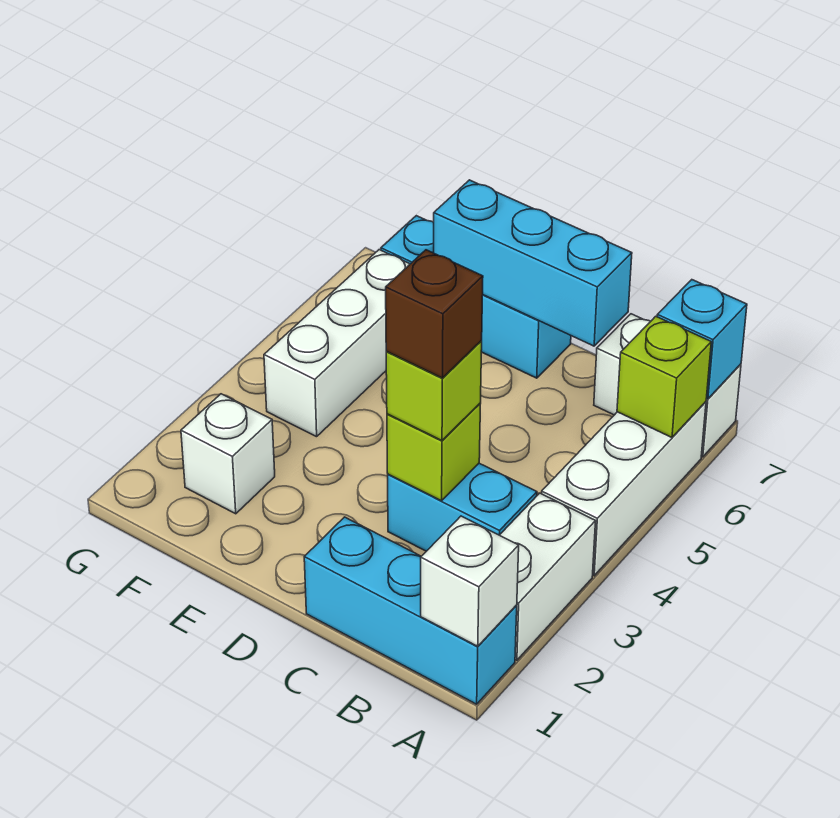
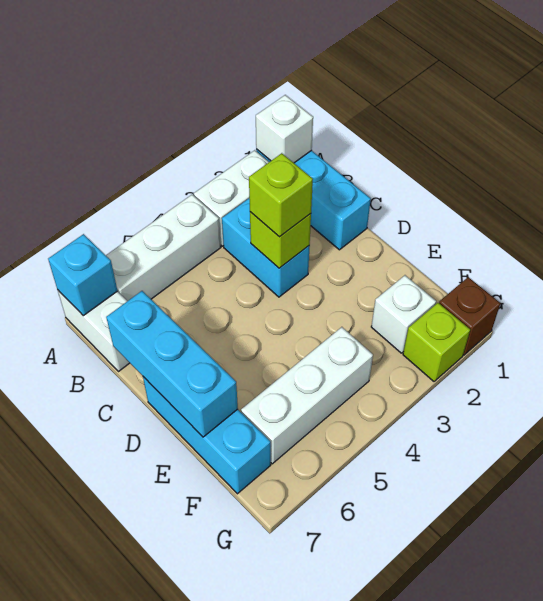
lime brick A6 level 2 -> lime brick G2 level 1
brown brick C3 level 4 -> brown brick G1 level 1

